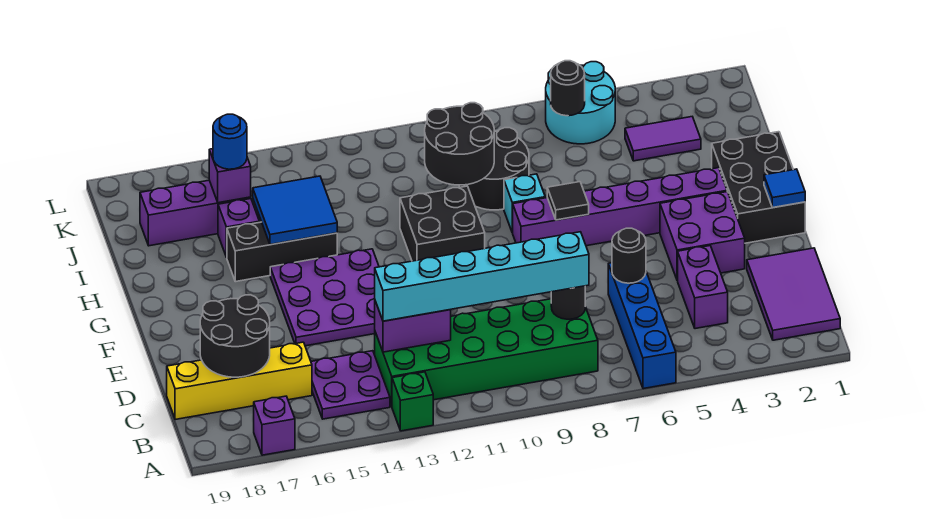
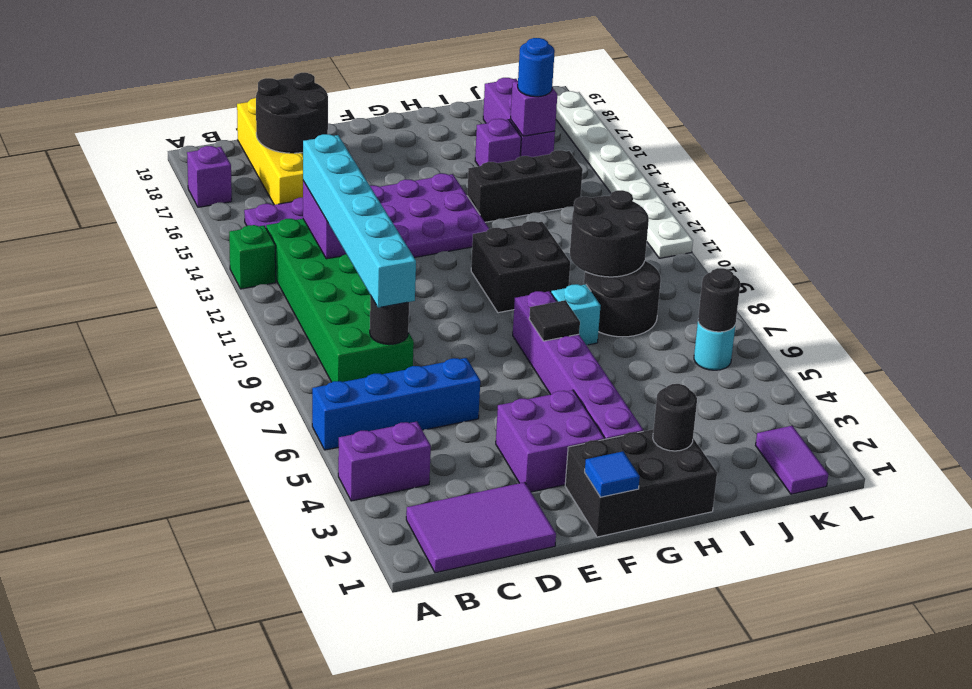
purple brick C4:D4 level 1 -> purple brick A4:B4 level 1
black round brick D6 level 2 -> black round brick H2 level 2
black brick H14:H16 level 1 -> black brick H14:J14 level 1
blue tile H14:I15 level 2 -> none
purple tile J3:J4 level 1 -> purple tile K1:K2 level 1
cyan round brick K5:L6 level 1 -> cyan round brick K6 level 1
none -> white plate L11:L18 level 1

